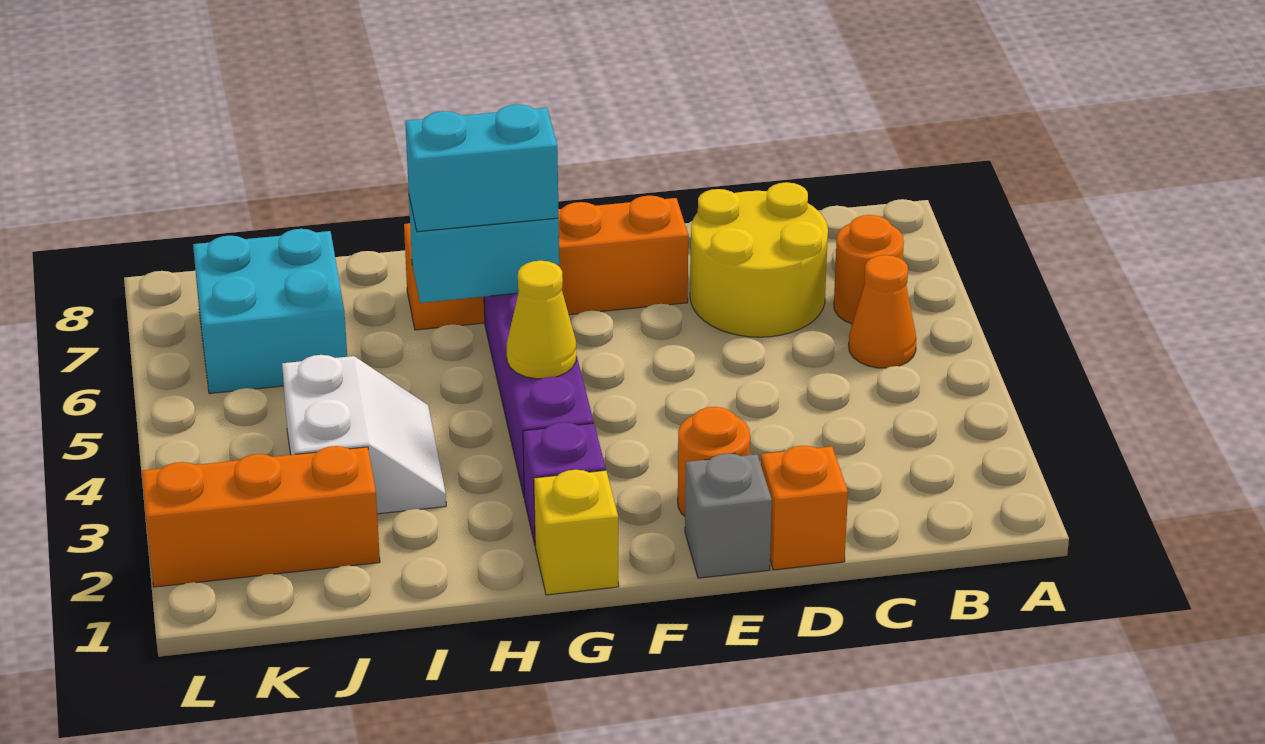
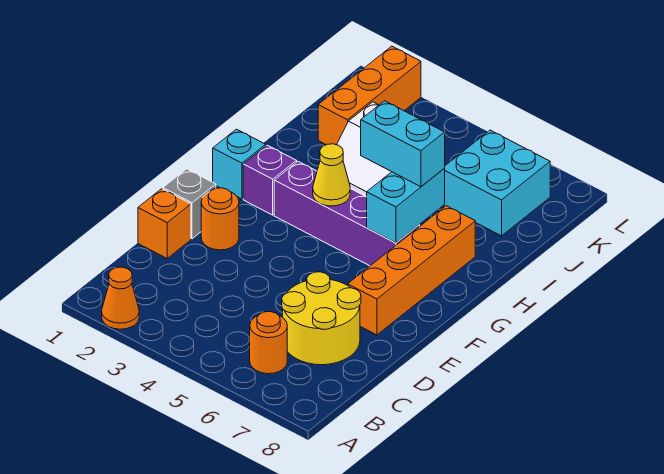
orange cone B5 level 1 -> orange cone A2 level 1
yellow brick G1 level 1 -> cyan brick G1 level 1
cyan brick G6:H6 level 3 -> cyan brick H5:H6 level 3

